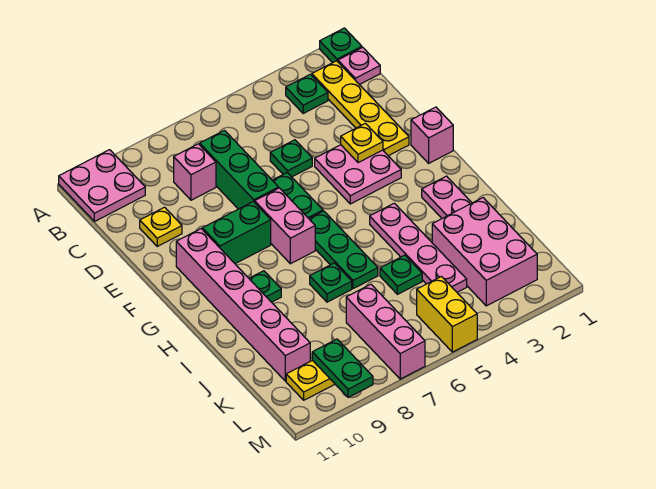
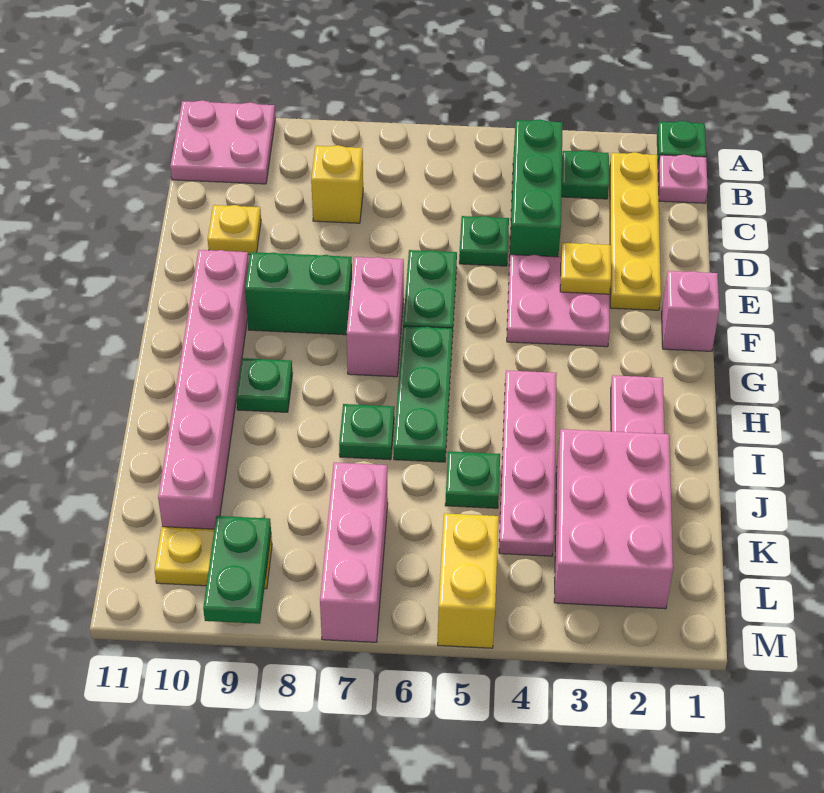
green brick C7:E7 level 1 -> green brick B4:D4 level 1
pink brick C8 level 1 -> yellow brick C8 level 1

